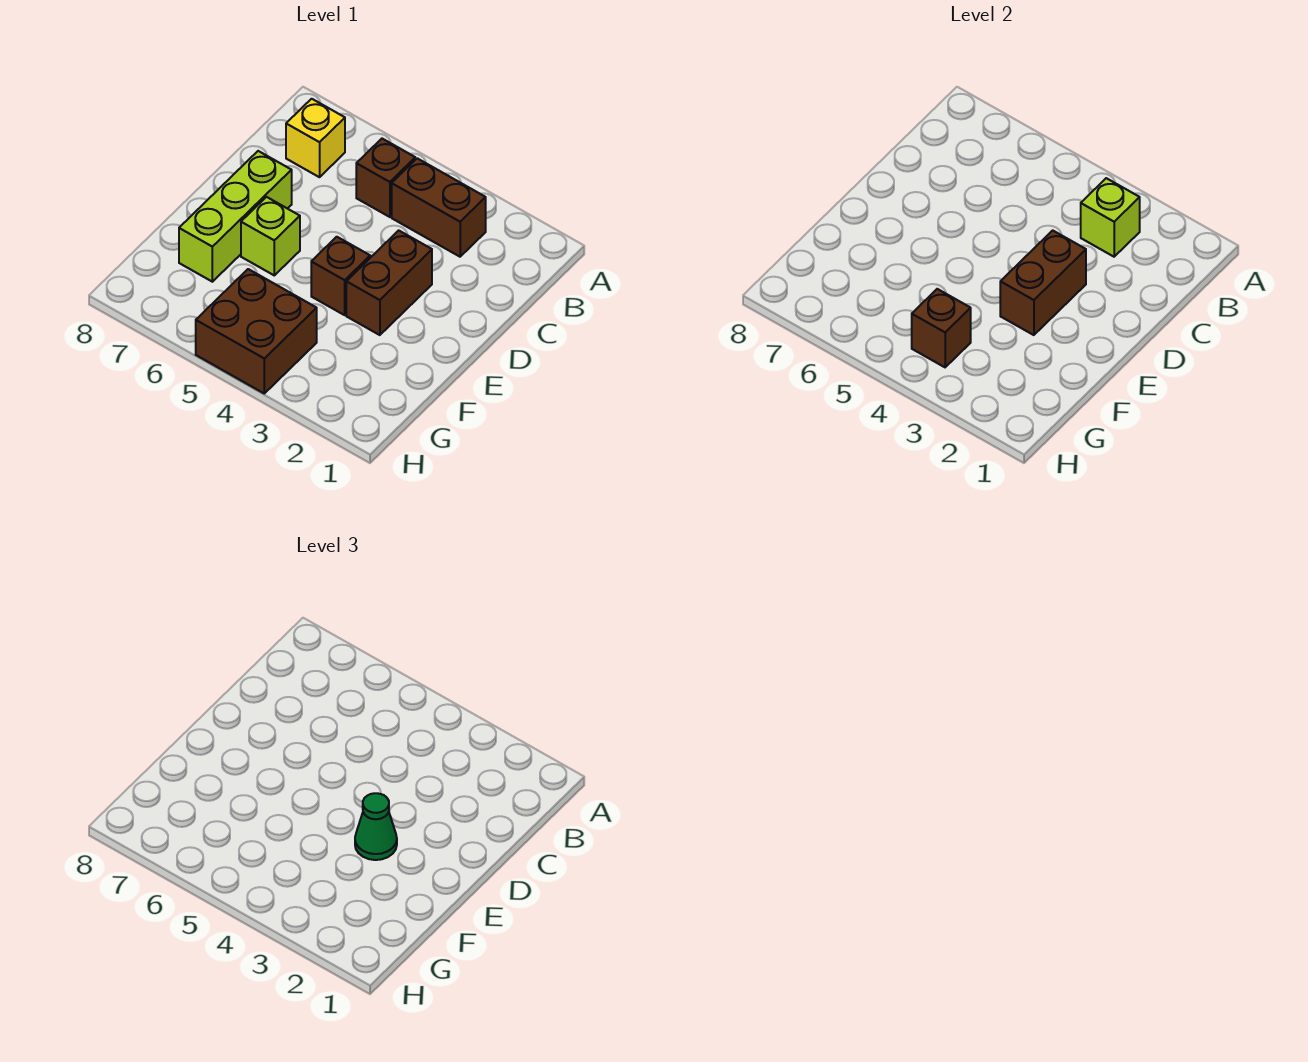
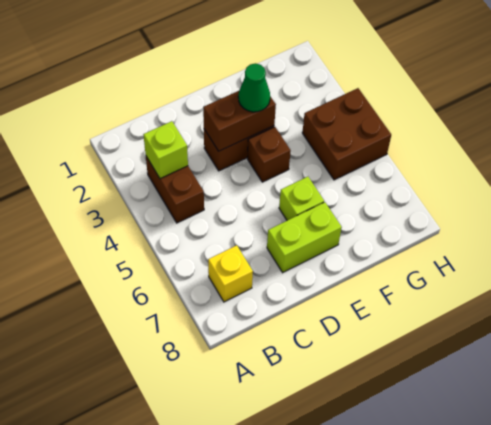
brown brick B5 level 1 -> none
lime brick D7:F7 level 1 -> lime brick D7:E7 level 1
brown brick G4 level 2 -> none

